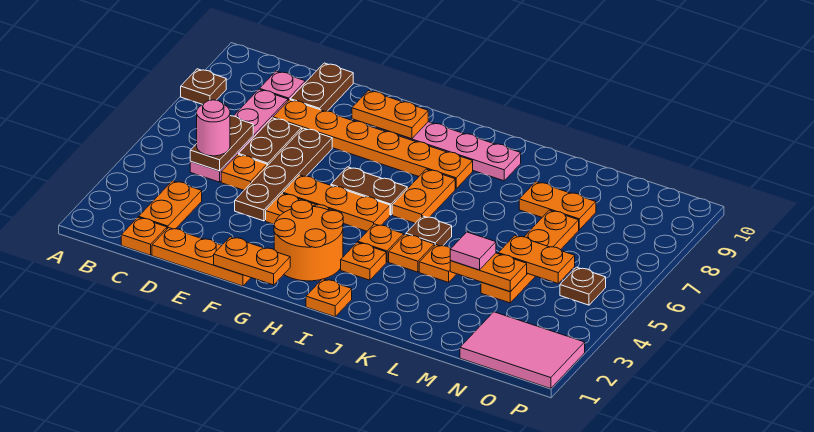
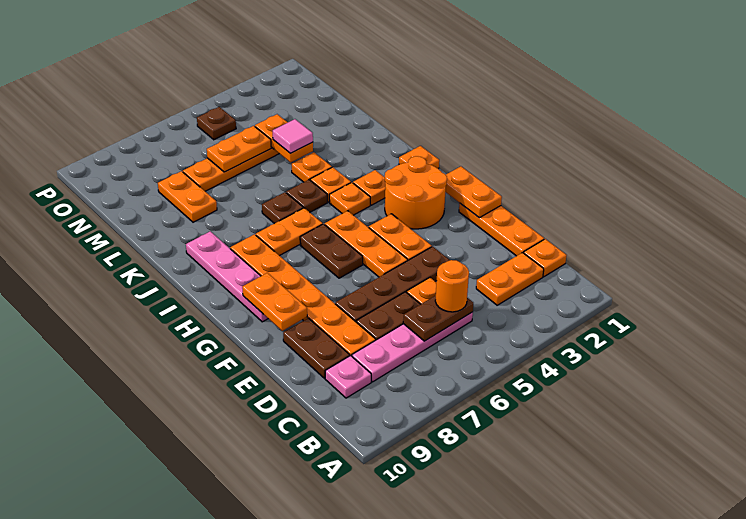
brown plate A8 level 1 -> brown plate J6 level 1
pink round brick C5 level 3 -> orange round brick C5 level 3
brown plate D9:D10 level 1 -> brown plate D9:E9 level 1
orange plate M5:N5 level 2 -> orange plate M5:M6 level 2
pink tile N1:P2 level 1 -> none

